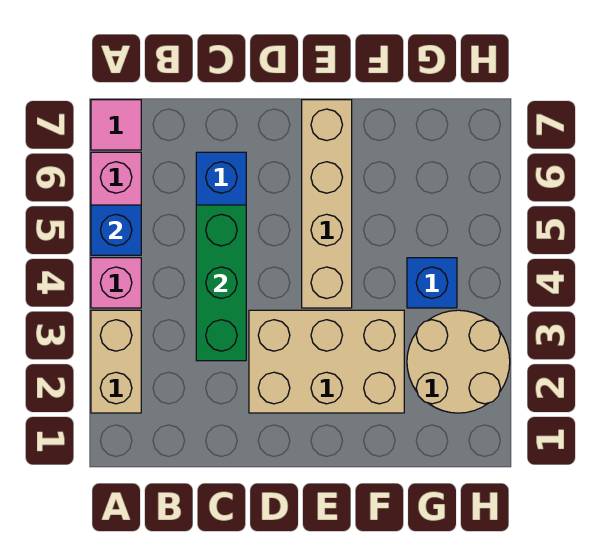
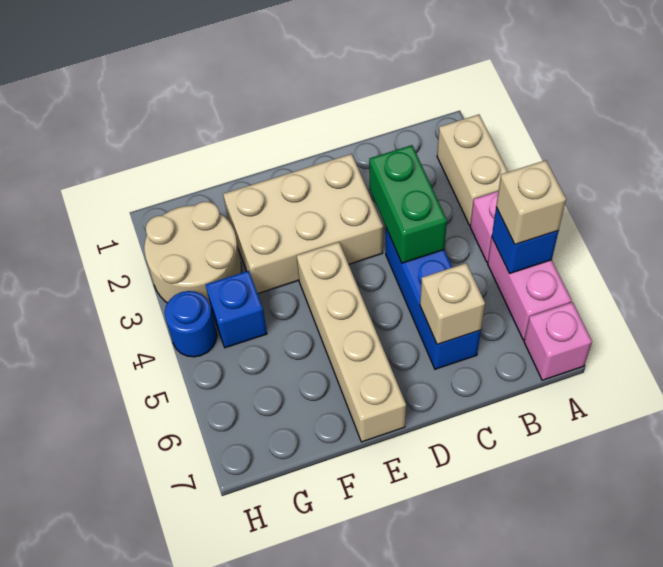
none -> tan brick A5 level 3
pink tile A7 level 1 -> pink brick A7 level 1
green brick C3:C5 level 2 -> green brick C3:C4 level 2
none -> tan brick C6 level 2
none -> blue round brick H4 level 1

